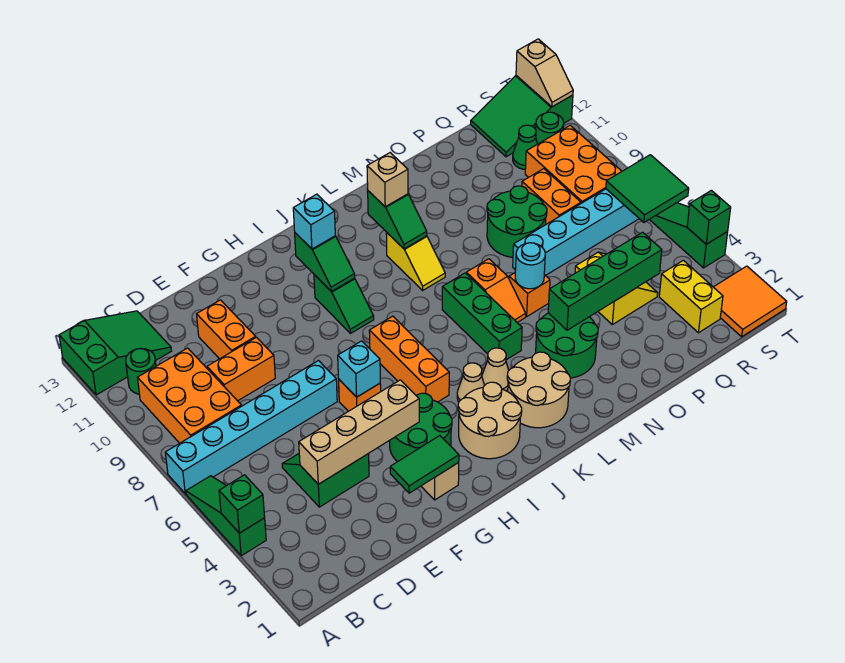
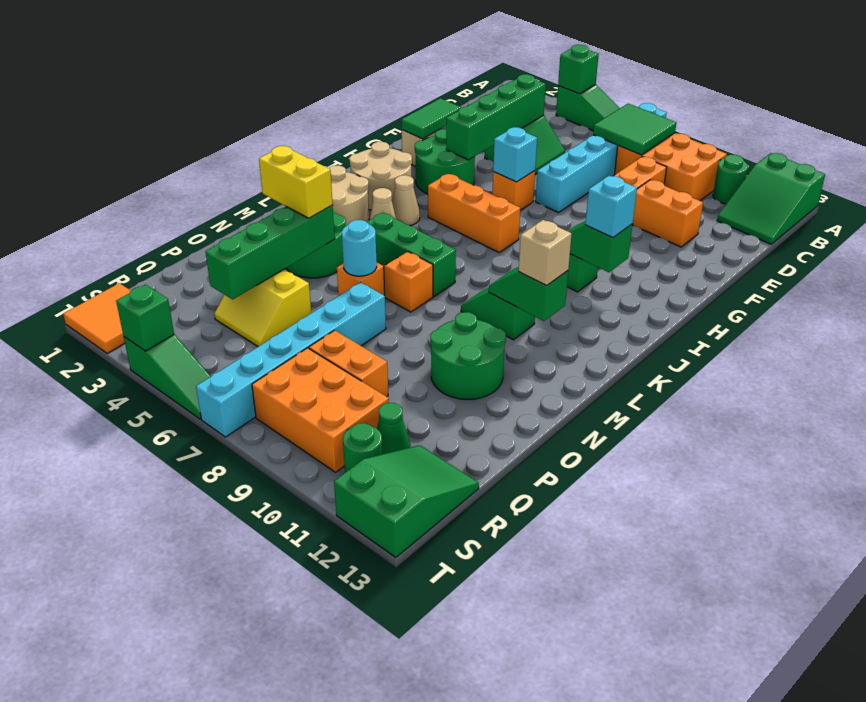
tan brick D4:G4 level 2 -> green brick D4:G4 level 2
yellow slope L9:L10 level 1 top 10 -> green slope L9:L10 level 1 top 10
green round brick O8:P9 level 1 -> green round brick N10:O11 level 1
yellow brick R2:R3 level 1 -> yellow brick N3:N4 level 3
green tile S6:T7 level 2 -> green tile B7:C8 level 2
tan slope T12:T13 level 2 top 13 -> none

